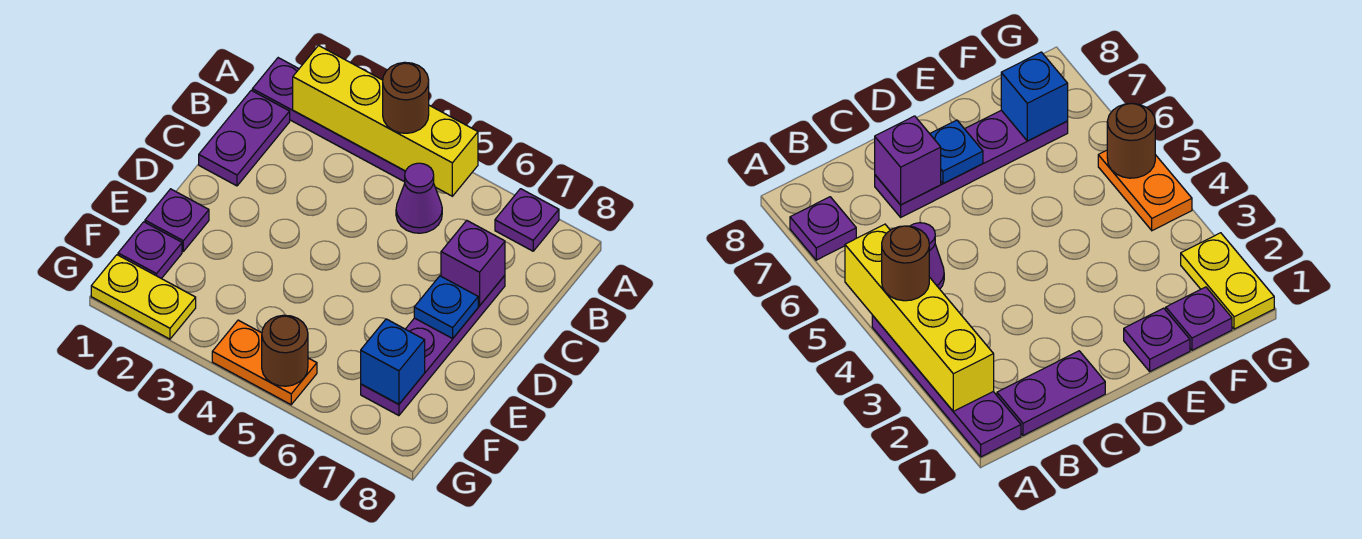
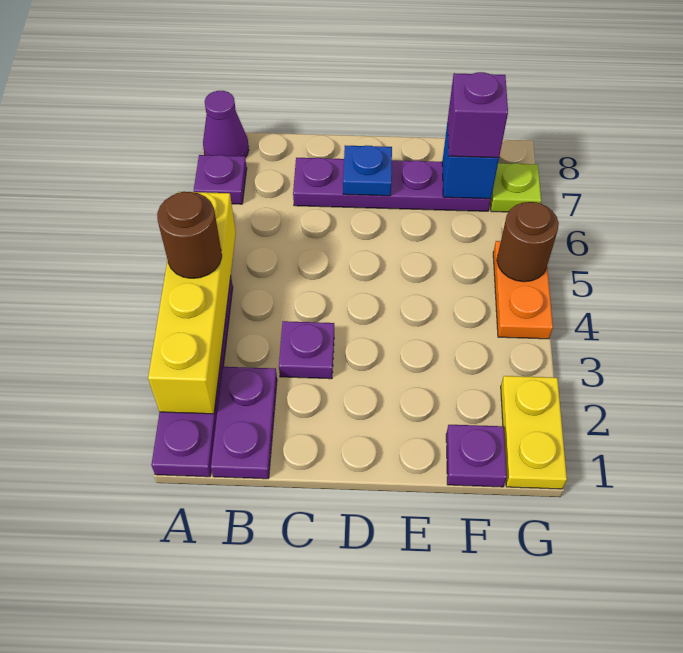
purple plate B1:C1 level 1 -> purple plate B1:B2 level 1
purple cone B5 level 1 -> purple cone A8 level 1
purple brick C7 level 2 -> purple brick F7 level 3
purple plate E1 level 1 -> purple plate C3 level 1
none -> lime plate G7 level 1

